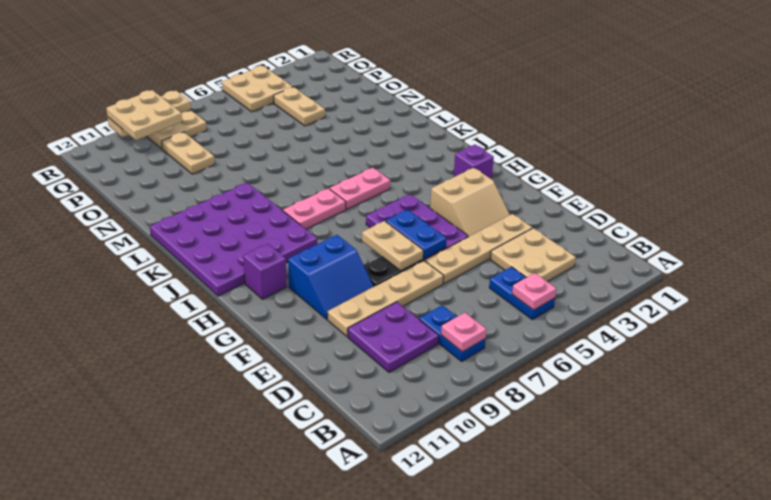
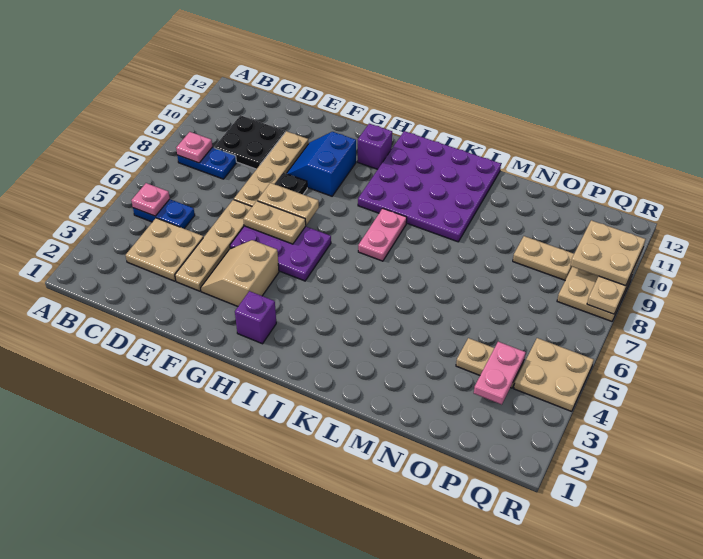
purple plate C9:D10 level 1 -> black plate C9:D10 level 1
blue plate F6:G6 level 2 -> tan plate F6:G6 level 2
pink plate J5:J6 level 1 -> pink plate P3:P4 level 2

